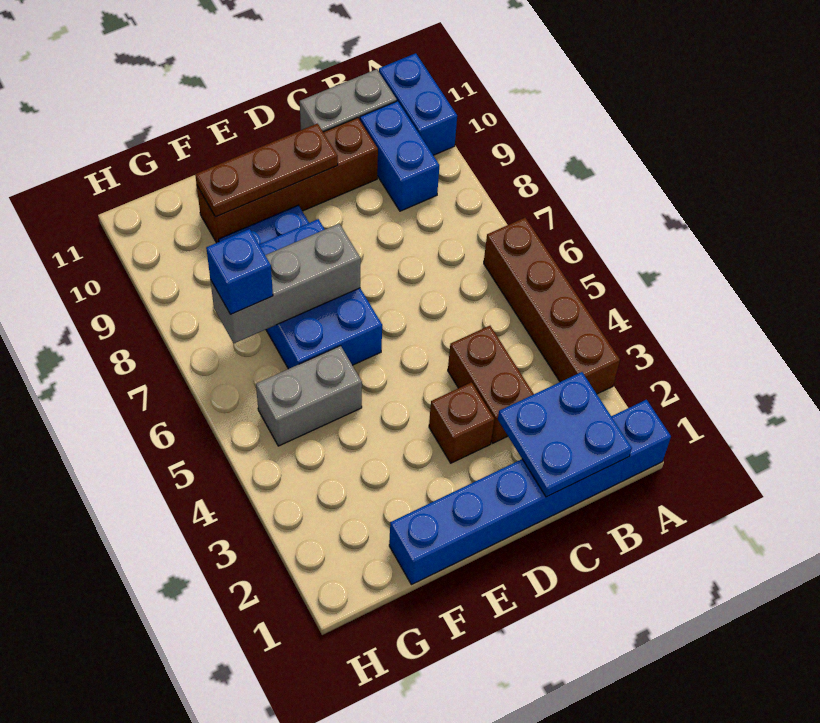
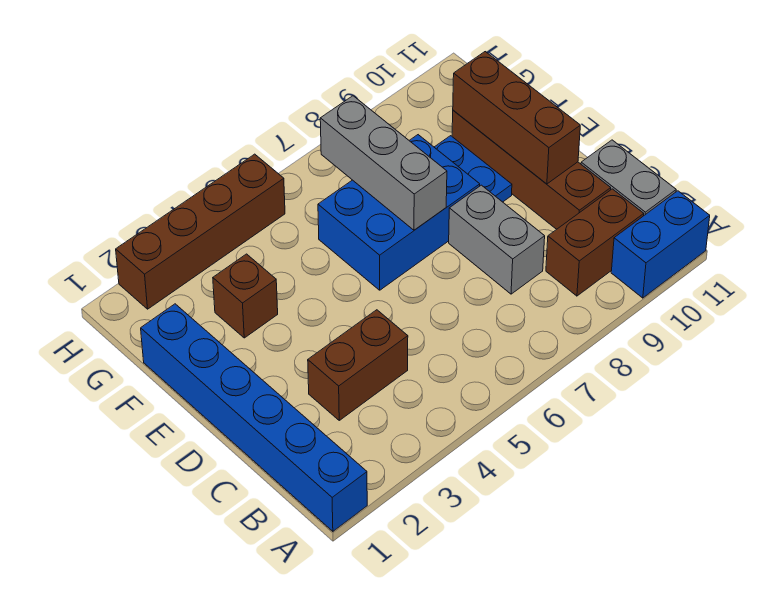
brown brick A3:A6 level 1 -> brown brick H2:H5 level 1
blue plate B1:C2 level 2 -> none
blue brick B9:B10 level 1 -> brown brick B9:B10 level 1
brown brick D3 level 1 -> brown brick F3 level 1
brown plate D10:F10 level 2 -> brown brick D10:F10 level 2
grey brick F5:G5 level 1 -> grey brick C8:D8 level 1
blue brick G7 level 3 -> none

